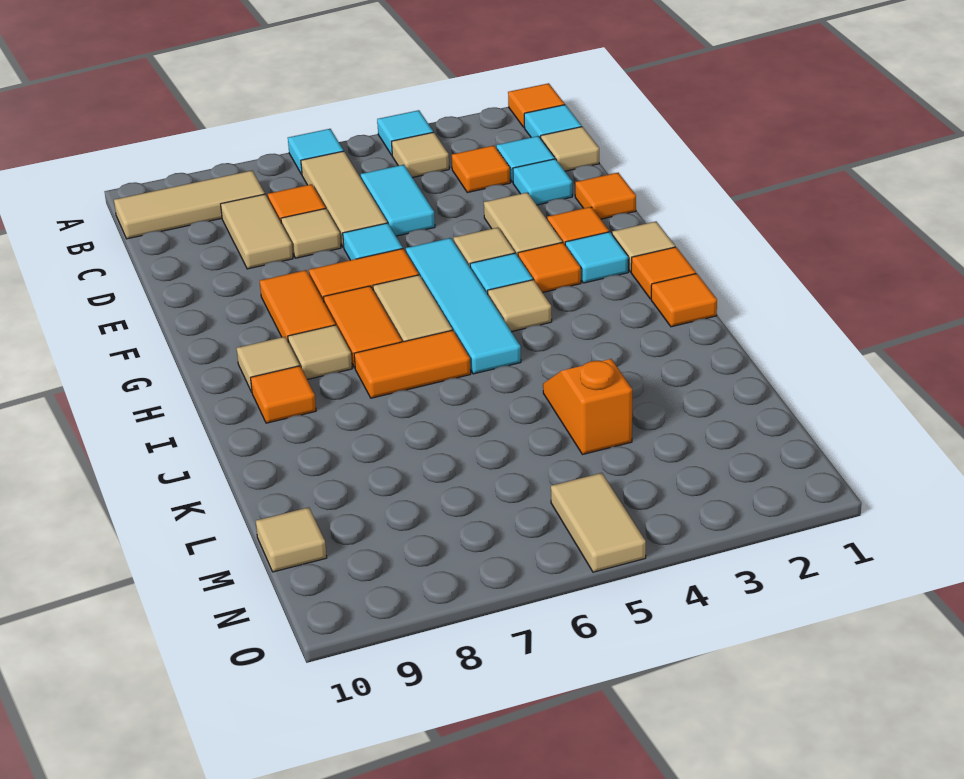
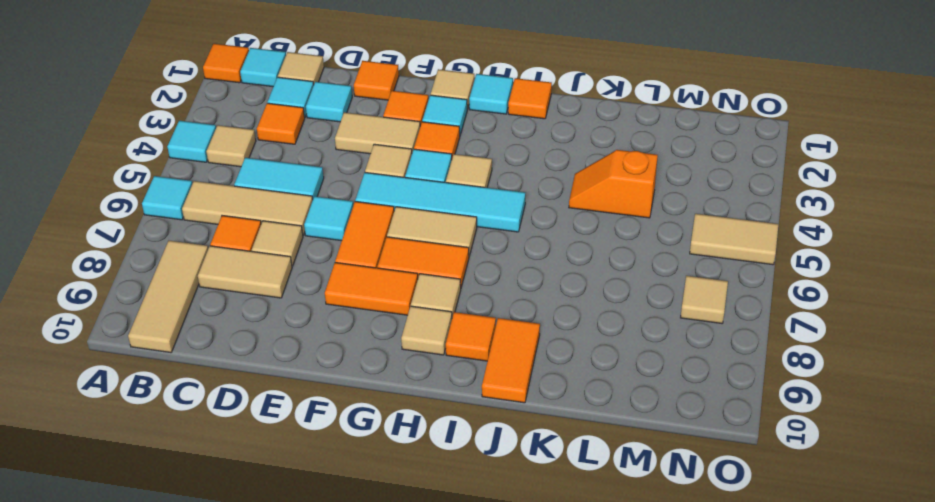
orange tile H1 level 1 -> cyan tile H1 level 1
orange tile I6:I7 level 1 -> orange tile J9:J10 level 1
tan tile M10 level 1 -> tan tile N7 level 1

